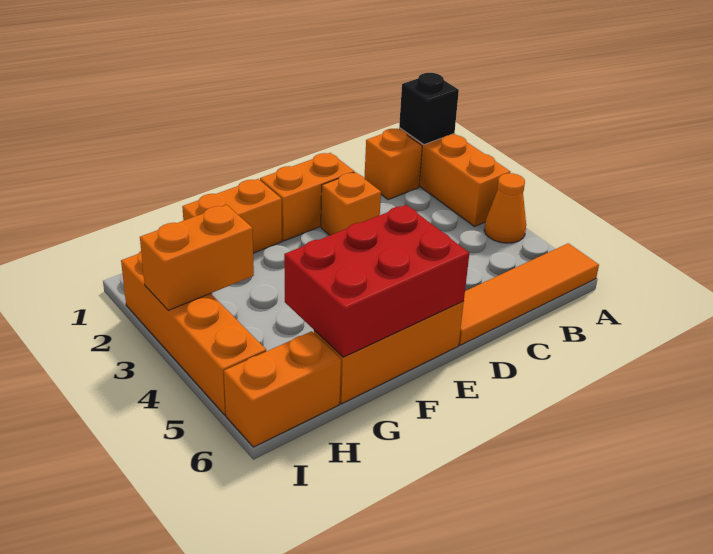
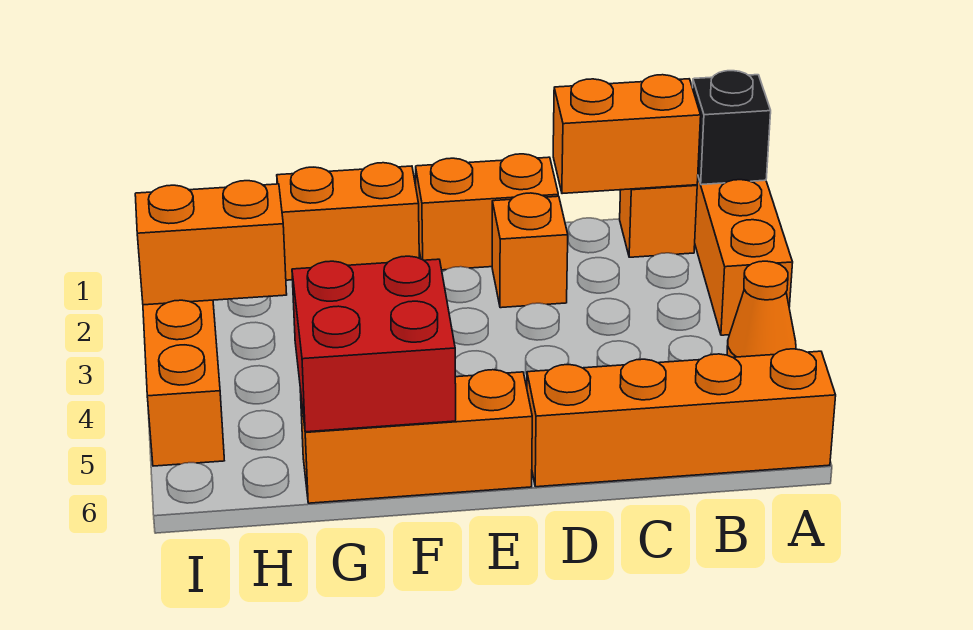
orange tile A6:D6 level 1 -> orange brick A6:D6 level 1
red brick E5:G6 level 2 -> red brick F5:G6 level 2
orange brick H6:I6 level 1 -> orange brick B1:C1 level 2

